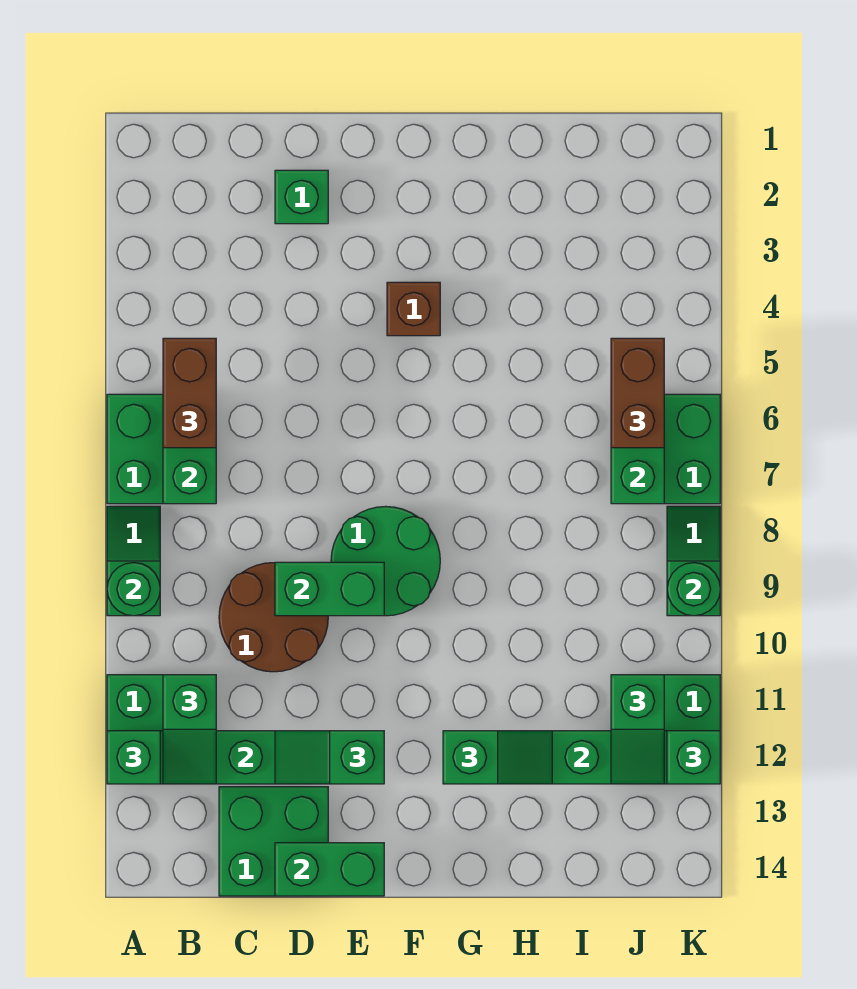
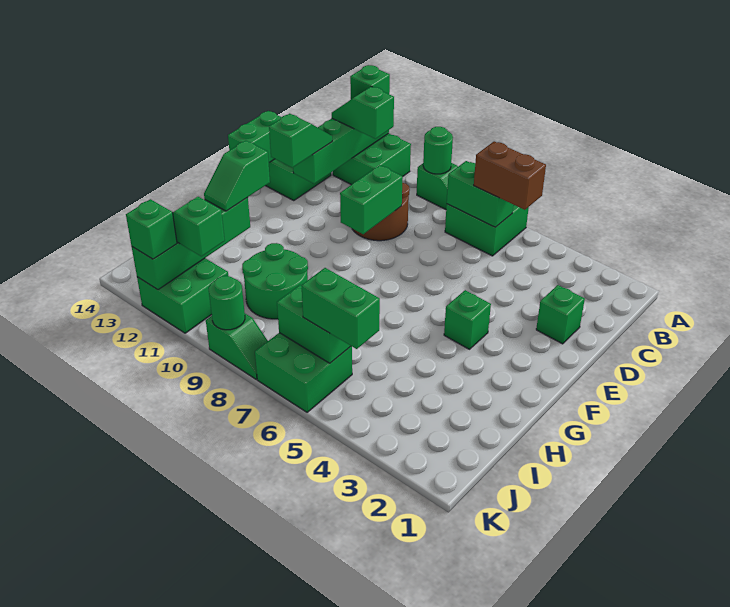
green round brick E8:F9 level 1 -> green round brick H9:I10 level 1
brown brick F4 level 1 -> green brick F4 level 1
brown brick J5:J6 level 3 -> green brick J5:J6 level 3

